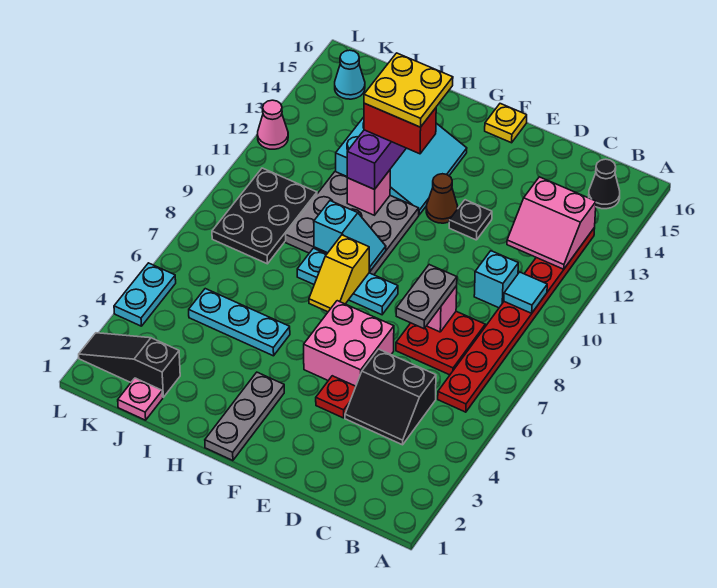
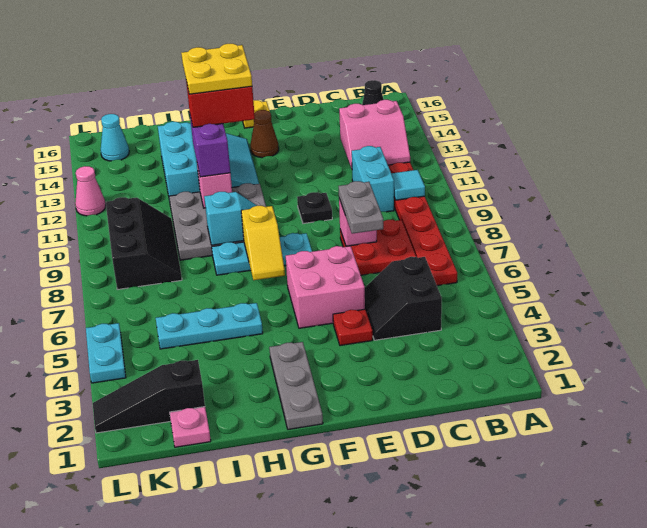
black slope C4:D5 level 1 top 5 -> black slope C4:D5 level 1 top C
cyan brick C10 level 1 -> cyan brick C10:C11 level 1
black plate E12 level 1 -> black plate E10 level 1
brown cone F12 level 1 -> brown cone F14 level 1
black plate J8:K10 level 1 -> black slope J8:K10 level 1 top K

